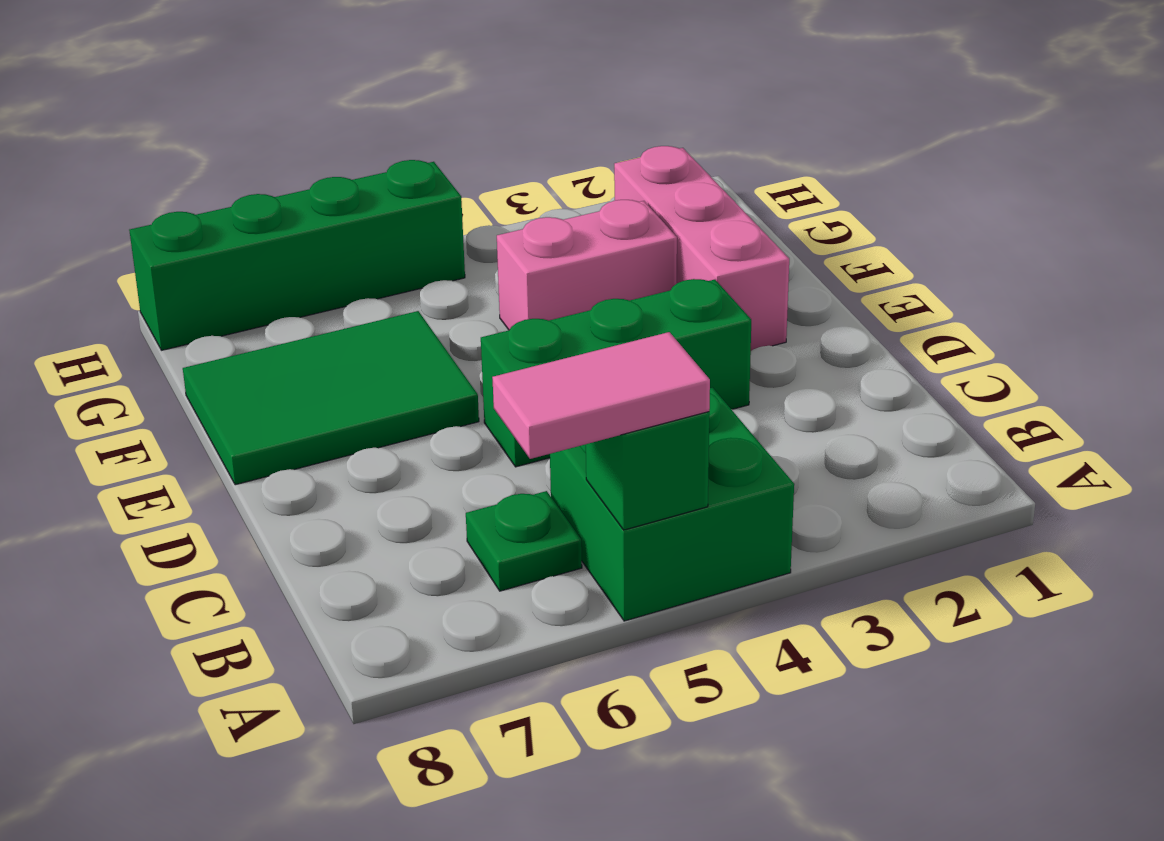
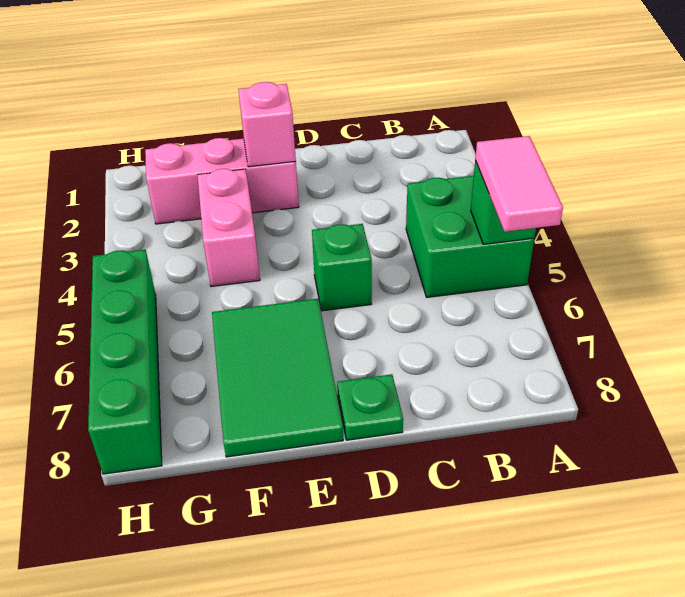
green plate B6 level 1 -> green plate D8 level 1
green brick D3:D5 level 1 -> green brick D5 level 1
none -> pink brick E2 level 2

